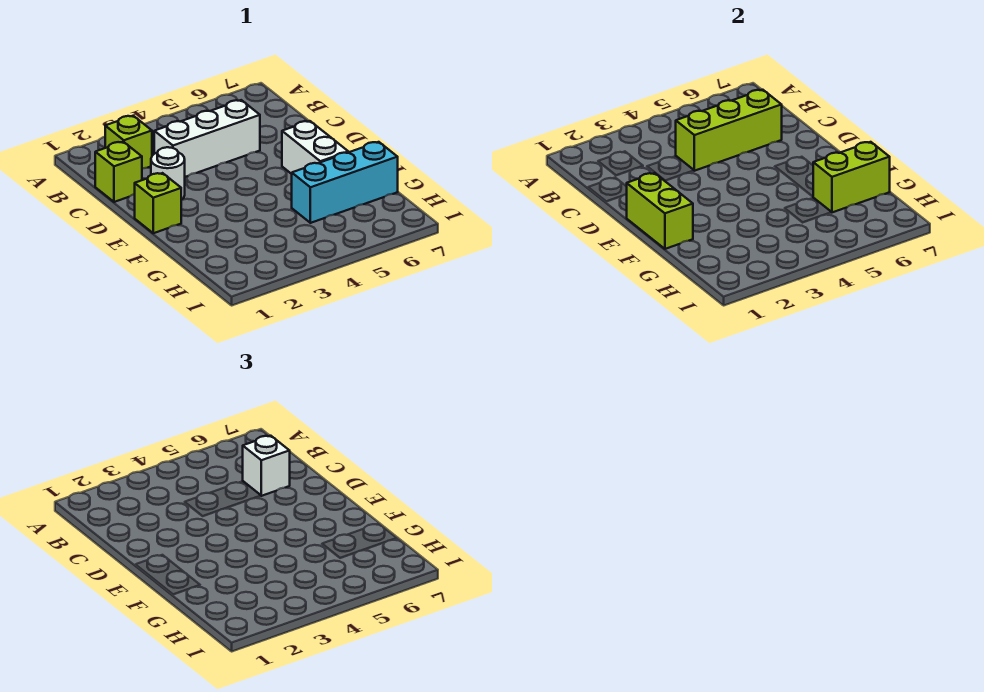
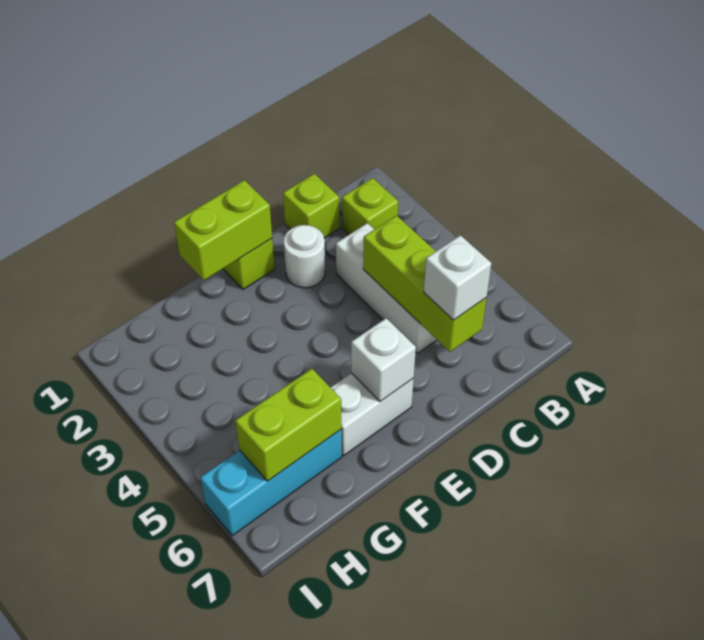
none -> white brick E6 level 2
cyan brick G5:G7 level 1 -> cyan brick G6:I6 level 1
lime brick G6:G7 level 2 -> lime brick G6:H6 level 2

